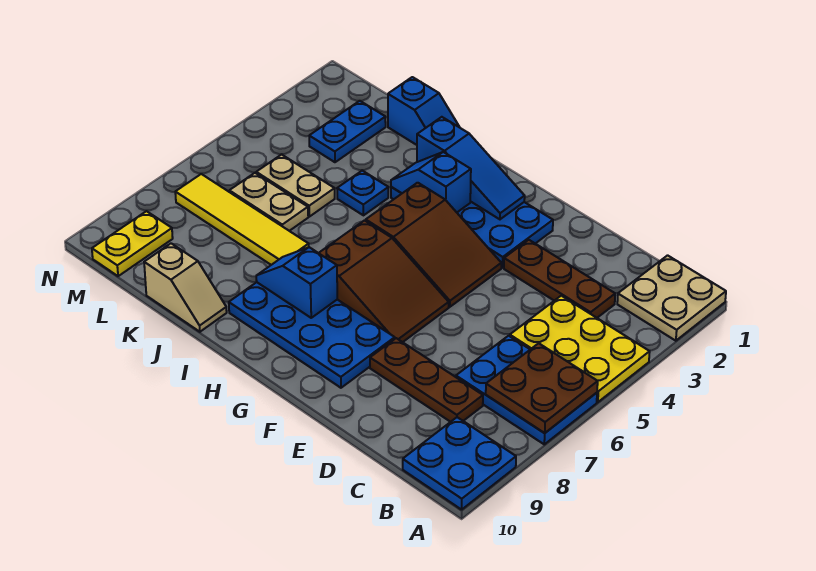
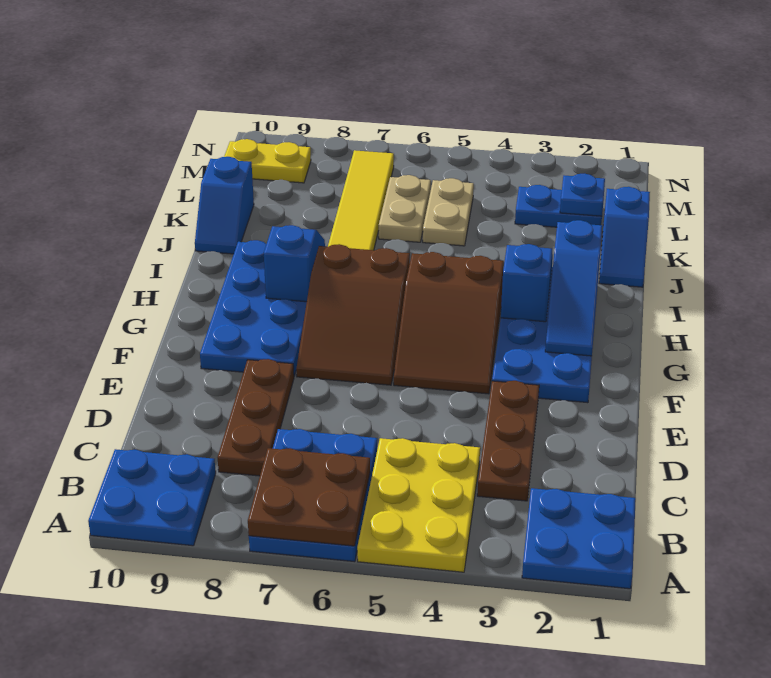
tan plate A1:B2 level 1 -> blue plate A1:B2 level 1
blue plate J4 level 1 -> blue plate L2 level 2
tan slope J10:K10 level 1 top K -> blue slope J10:K10 level 1 top K

